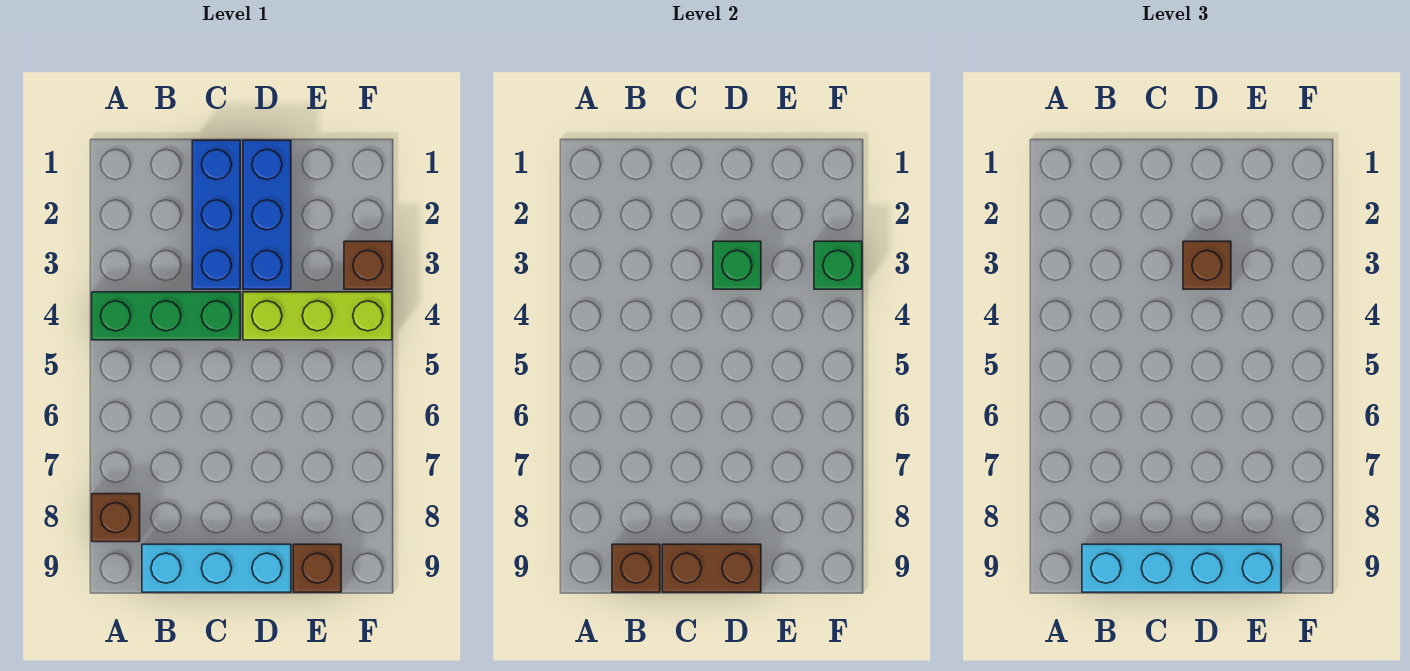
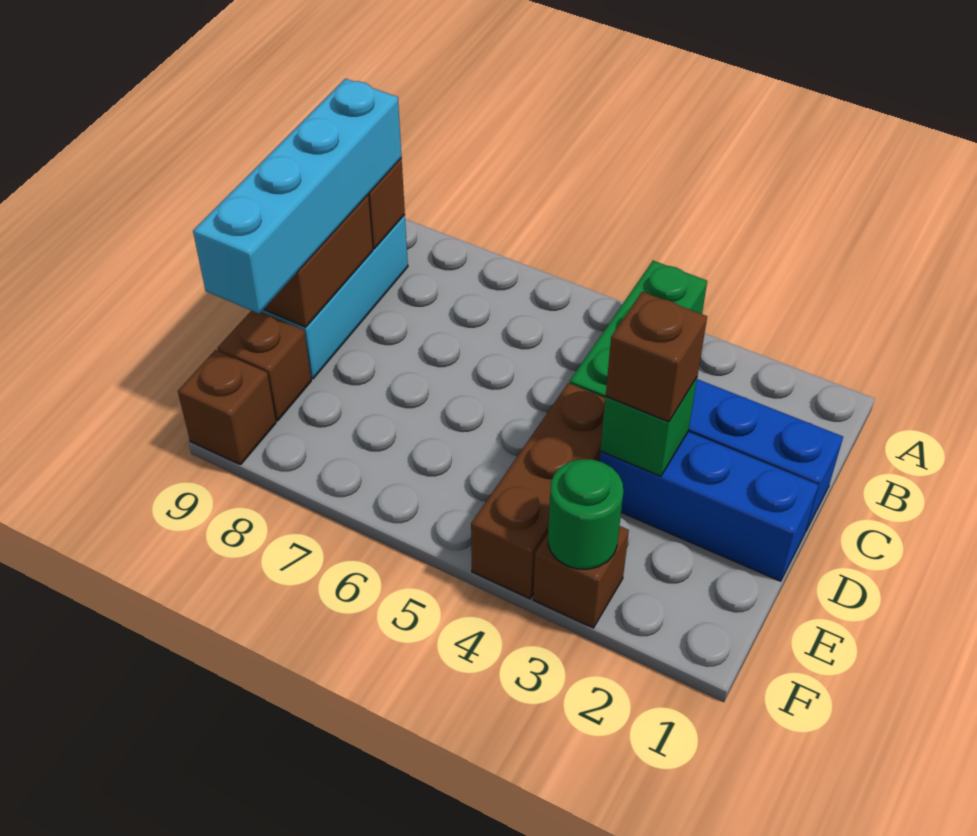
brown brick A8 level 1 -> brown brick F9 level 1
lime brick D4:F4 level 1 -> brown brick D4:F4 level 1
green brick F3 level 2 -> green round brick F3 level 2

